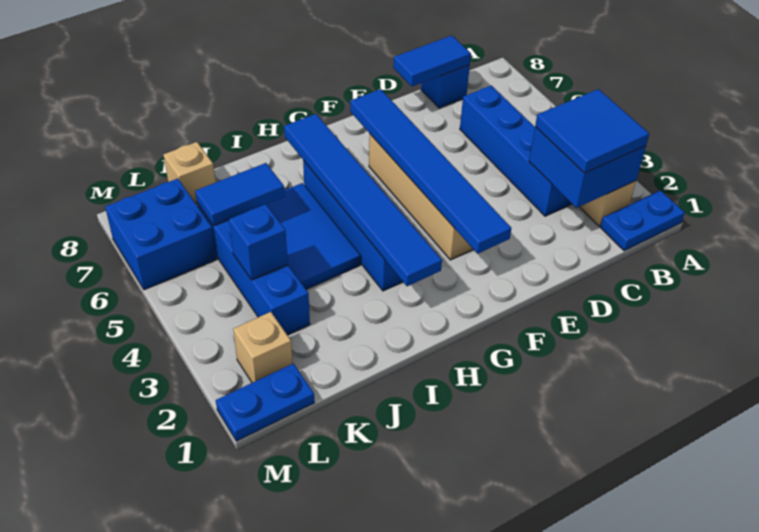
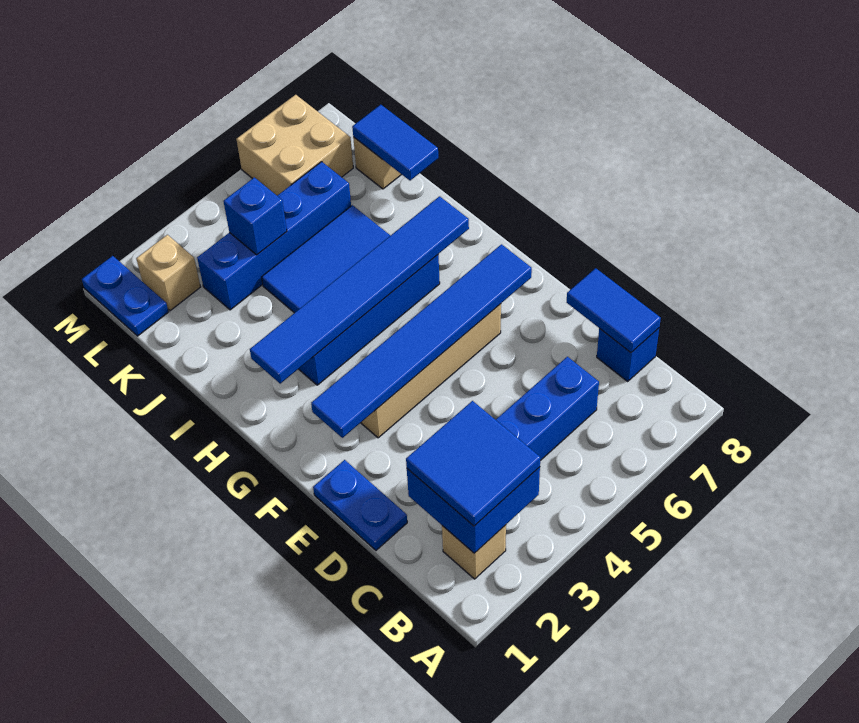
blue plate A1:B1 level 1 -> blue plate D1:E1 level 1
blue tile J6:K6 level 2 -> blue tile J8:K8 level 2
blue brick L6:M7 level 1 -> tan brick L6:M7 level 1

